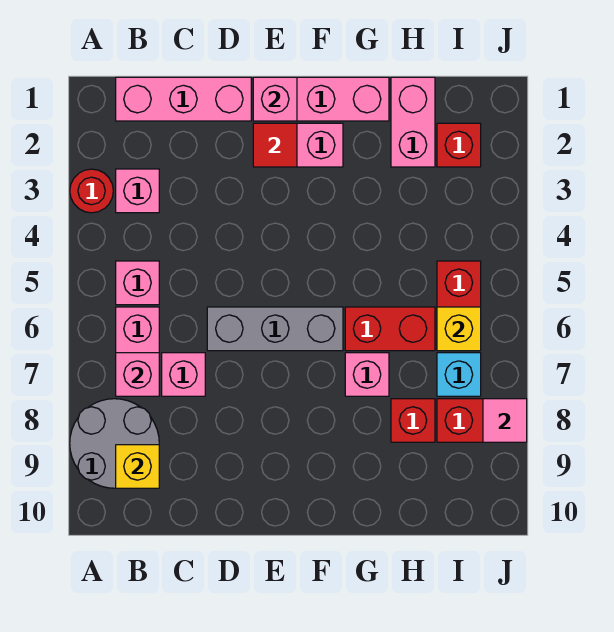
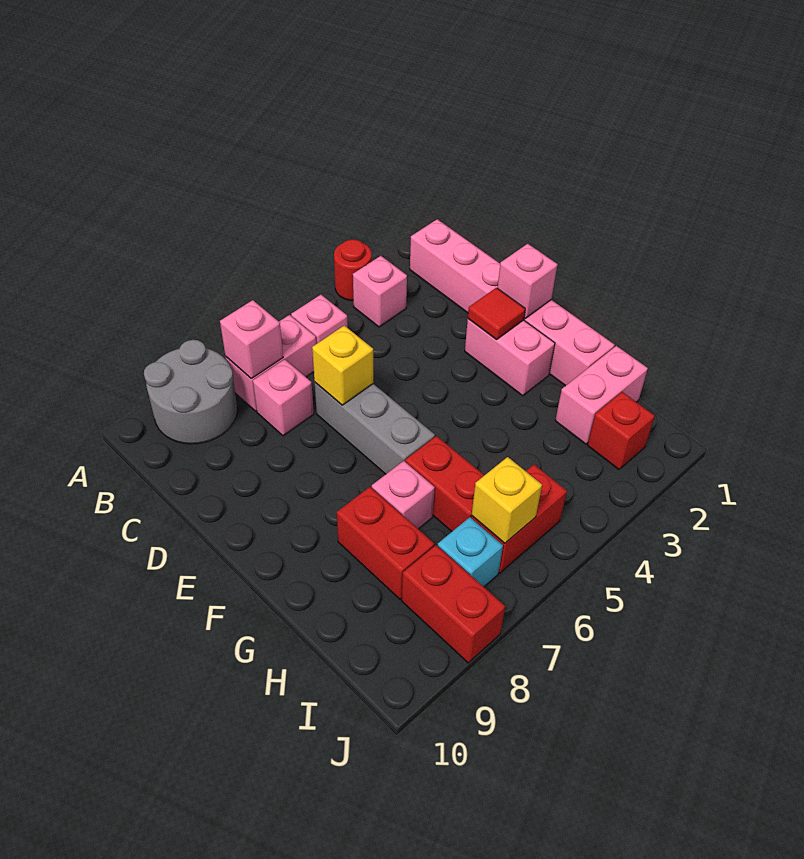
yellow brick B9 level 2 -> yellow brick D6 level 2
red brick H8 level 1 -> red brick G8:H8 level 1
pink tile J8 level 2 -> none

